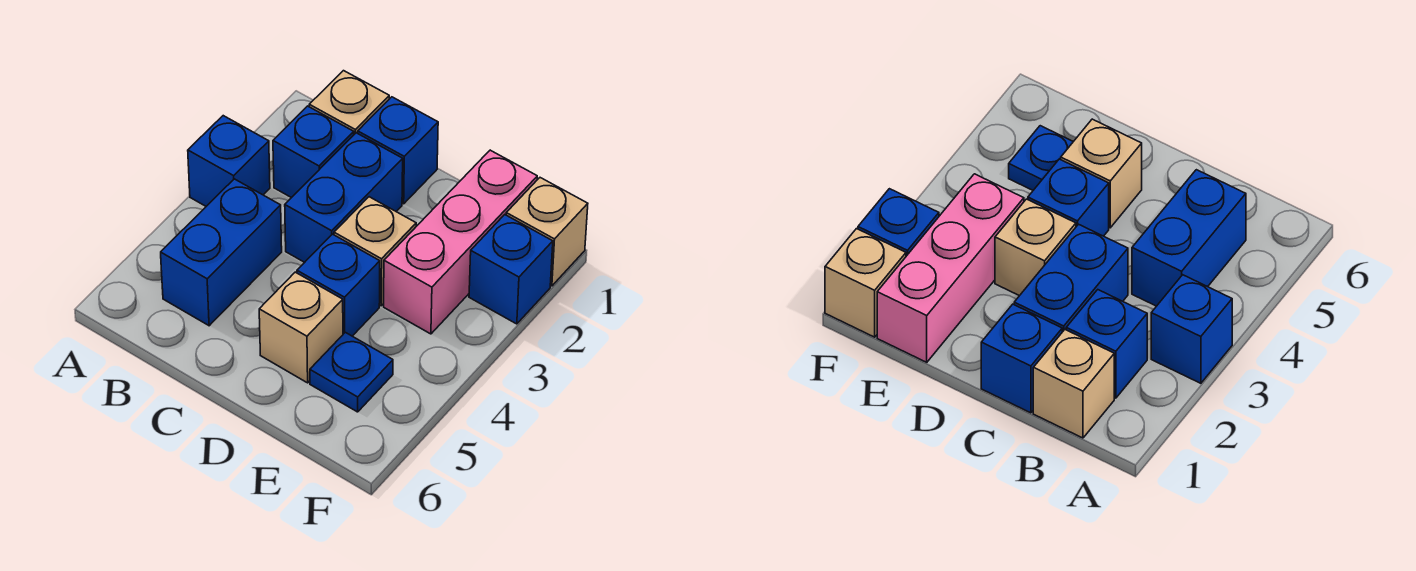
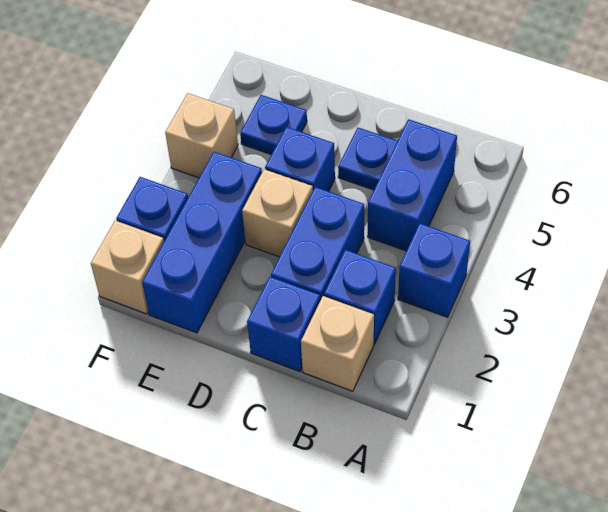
none -> blue plate C5 level 1
tan brick D5 level 1 -> tan brick F4 level 1
pink brick E1:E3 level 1 -> blue brick E1:E3 level 1

